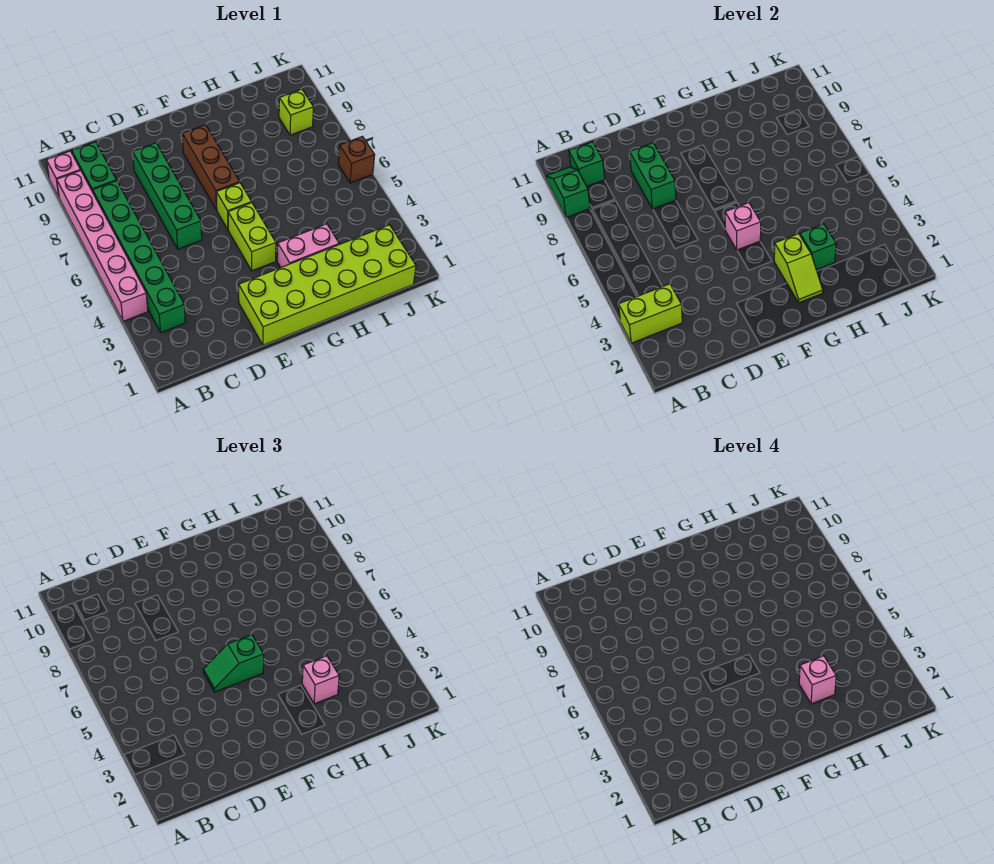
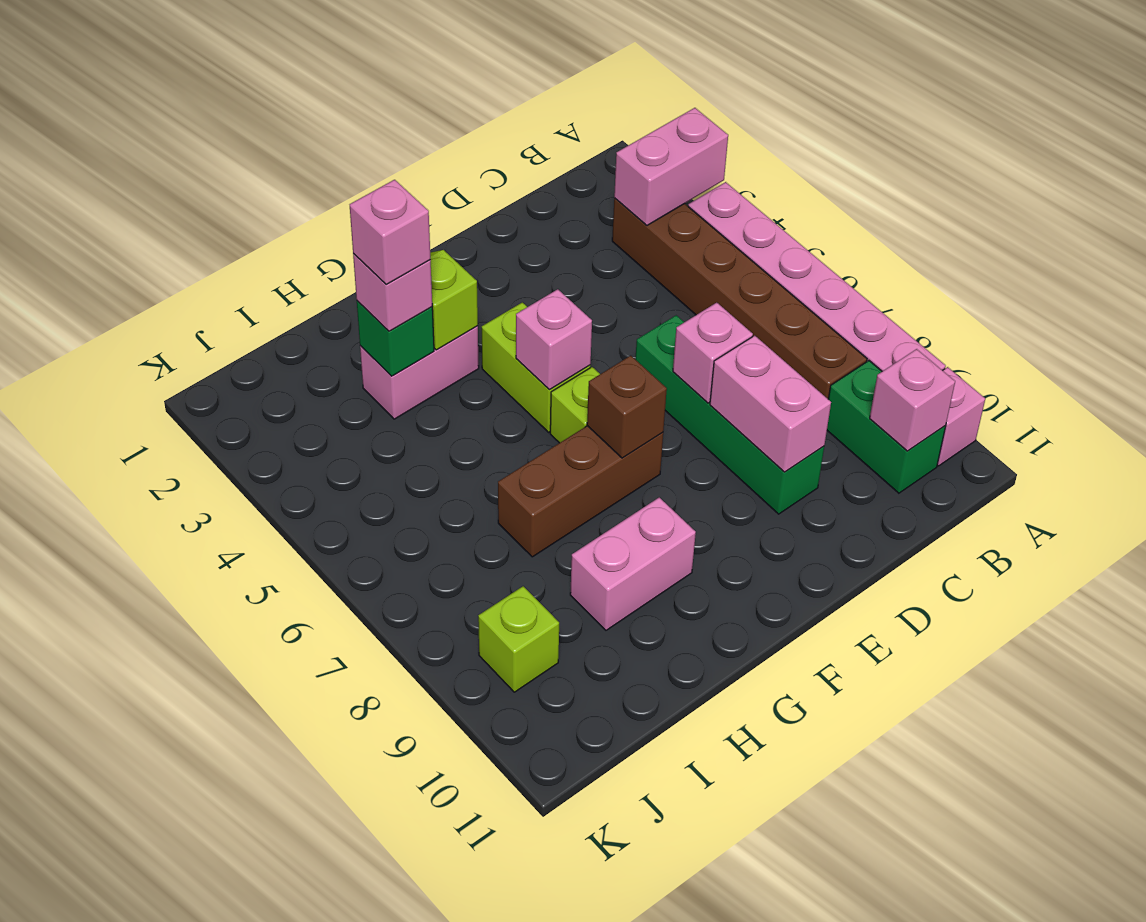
lime brick A3:B3 level 2 -> pink brick A3:B3 level 2
green slope A9:A10 level 2 top 9 -> none
green brick B3:B8 level 1 -> brown brick B3:B8 level 1
green brick B10 level 2 -> pink brick B10 level 2
none -> pink brick D7 level 2
green brick D8:D9 level 2 -> pink brick D8:D9 level 2
lime brick E1:J2 level 1 -> none
green slope E5:F5 level 3 top F -> none
brown brick F7:F9 level 1 -> brown brick F7:H7 level 1
none -> pink brick G9:H9 level 1
brown brick K6 level 1 -> brown brick F7 level 2

